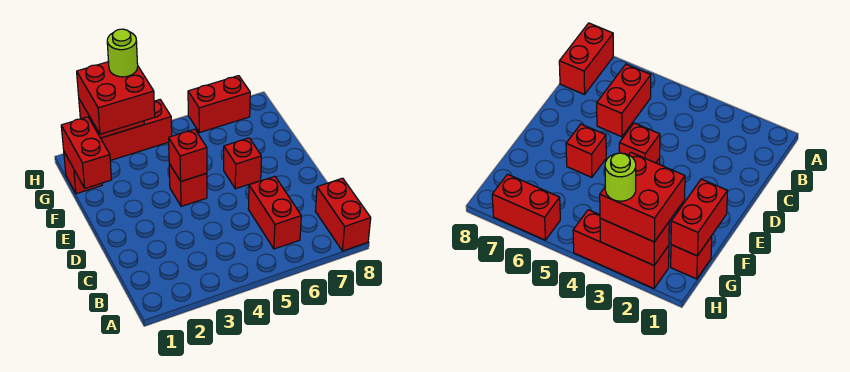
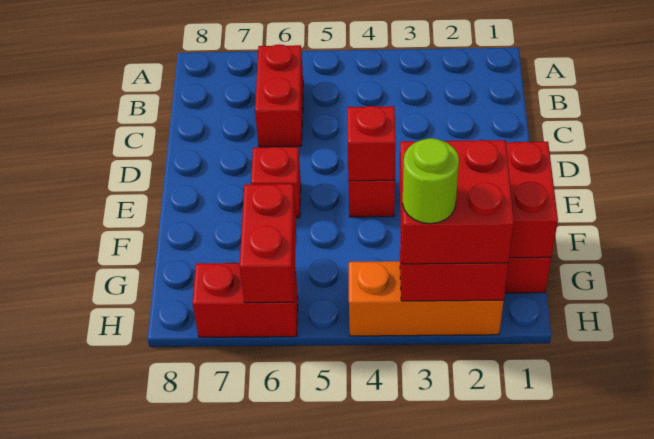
red brick A8:B8 level 1 -> red brick G6:H6 level 2
red brick H2:H4 level 1 -> orange brick H2:H4 level 1

